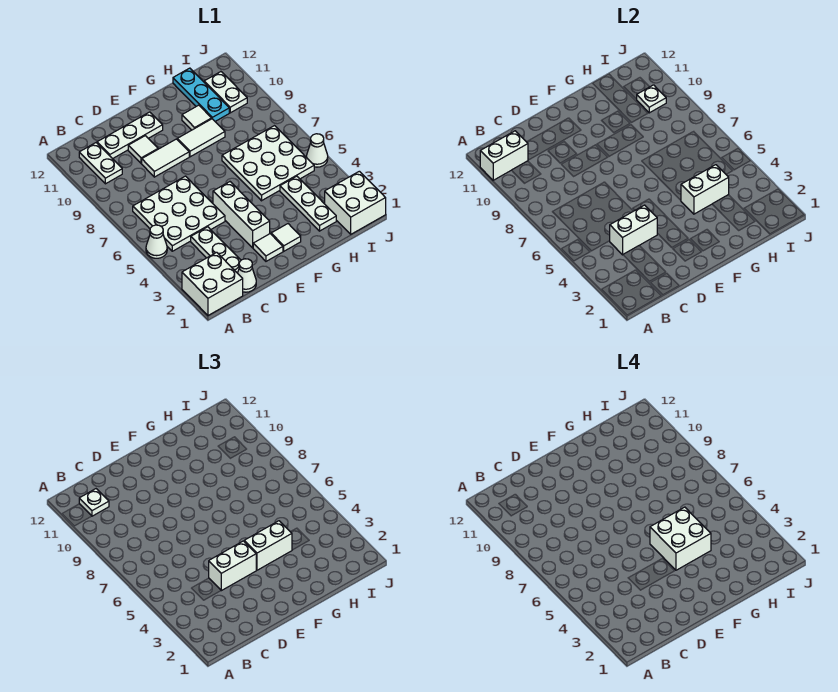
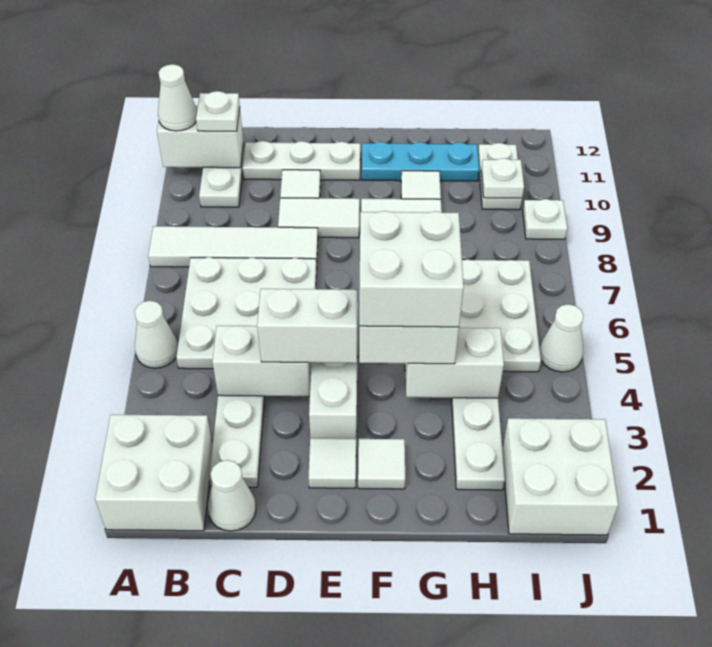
none -> white tile A8:D8 level 1
none -> white cone A11 level 3
cyan plate H10:H12 level 1 -> cyan plate F11:H11 level 1
none -> white plate J9 level 1

